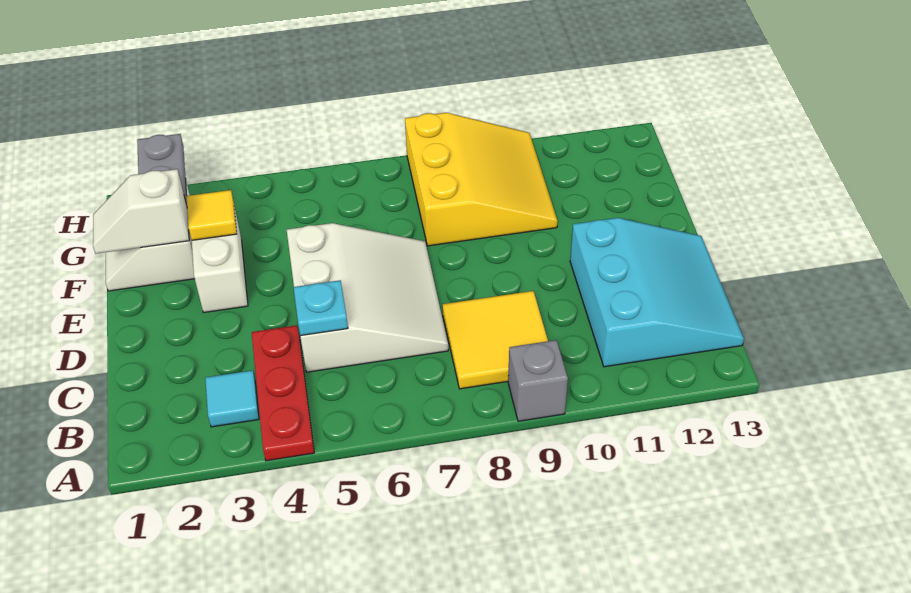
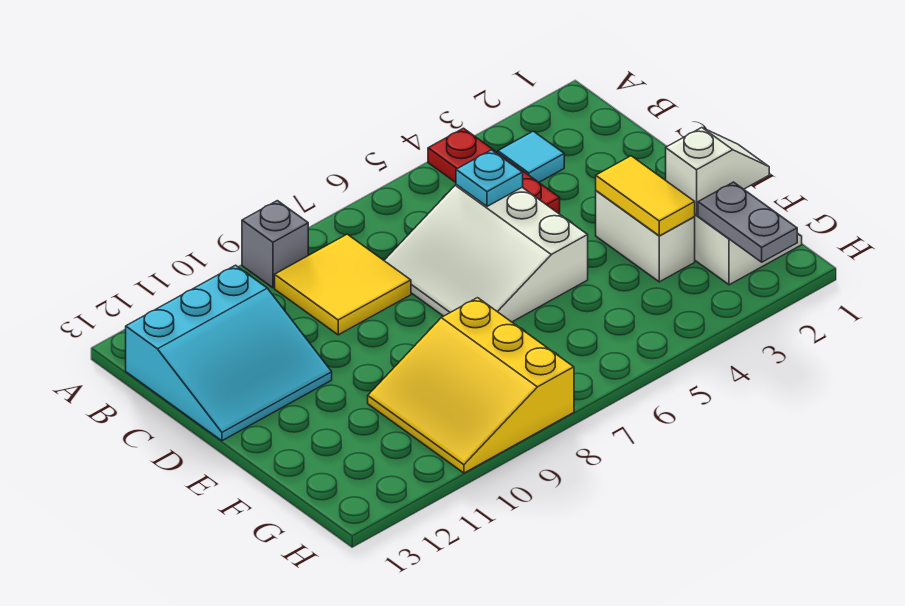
cyan slope B11:D13 level 1 top 11 -> cyan slope B11:D13 level 1 top B
yellow tile F3 level 2 -> yellow tile E3:F3 level 2

